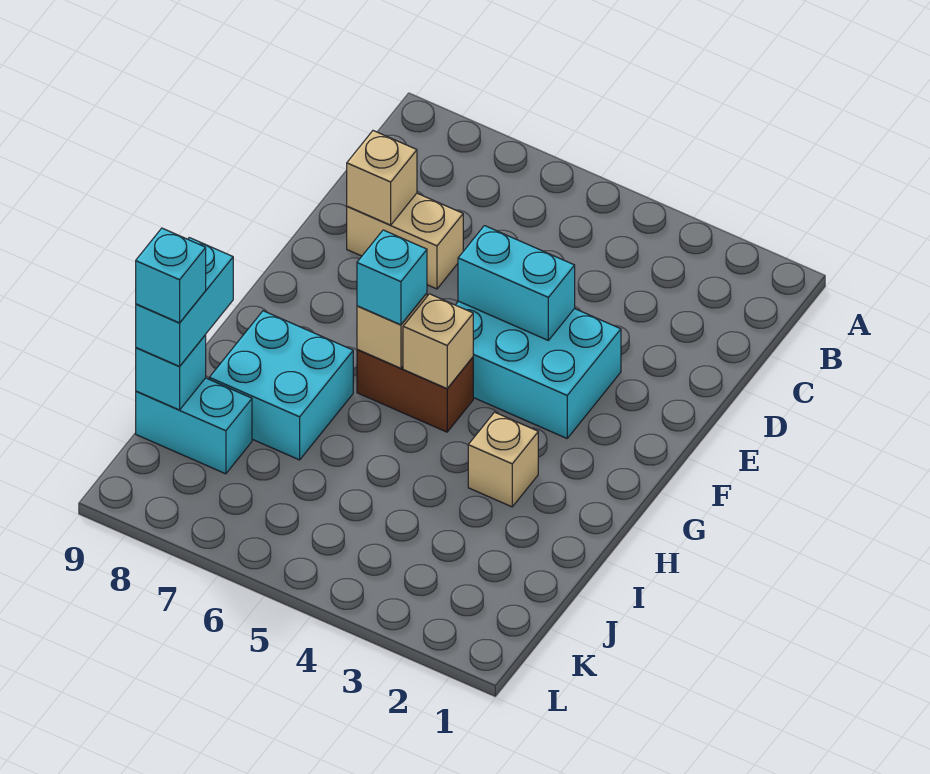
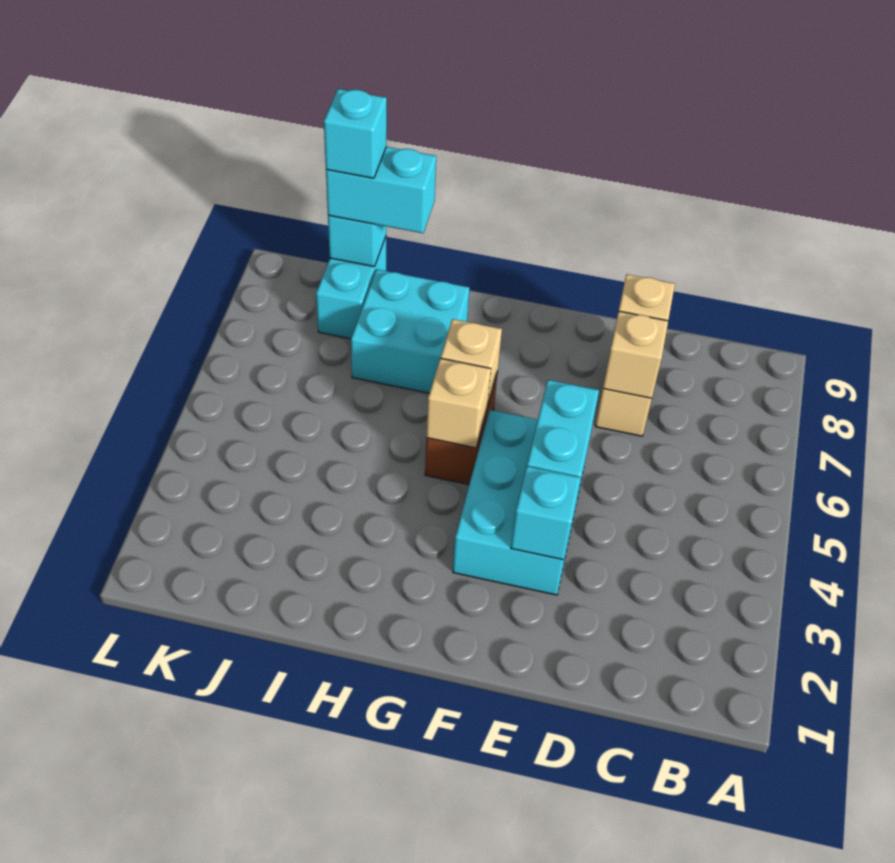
cyan brick G6 level 3 -> cyan brick E3 level 2
tan brick H3 level 1 -> tan brick D7 level 2

